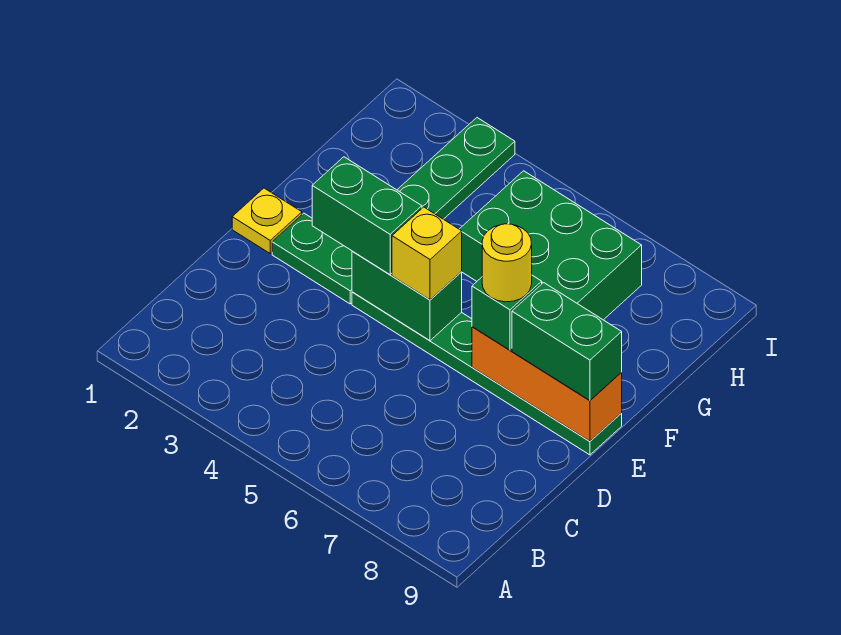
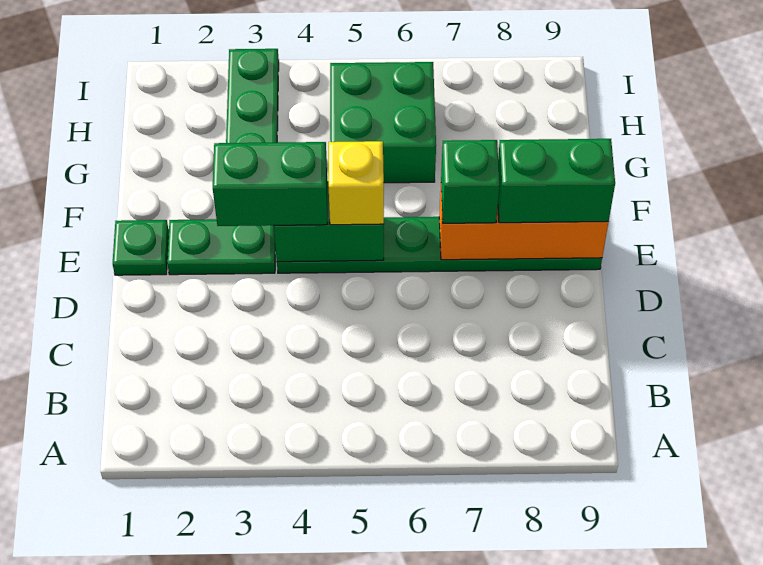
yellow plate E1 level 1 -> green plate E1 level 1
yellow round brick E7 level 4 -> none
green brick G5:H7 level 1 -> green brick G5:H6 level 1

